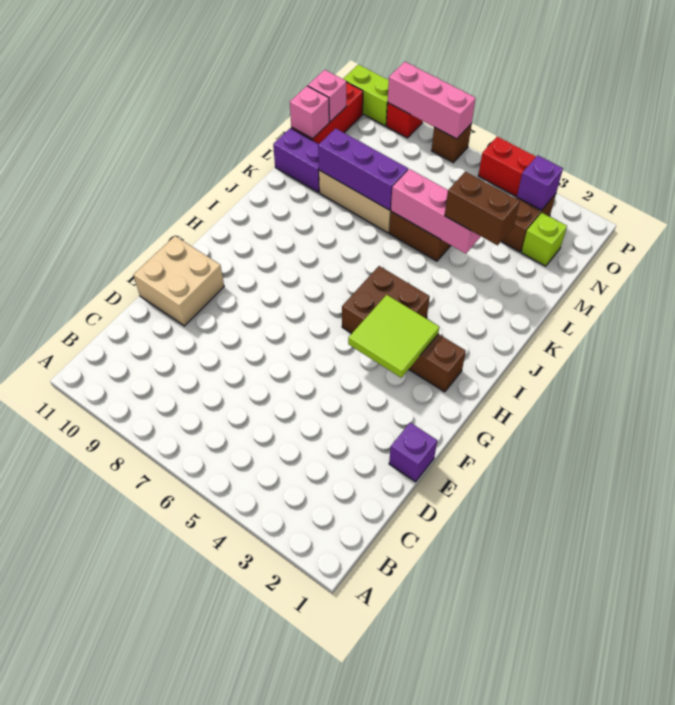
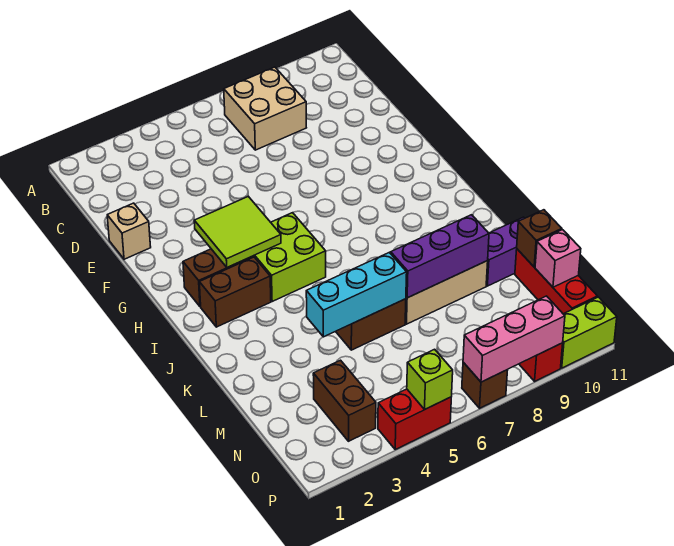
purple brick E1 level 1 -> tan brick E1 level 1
tan brick E10:F11 level 1 -> tan brick B7:C8 level 1
brown brick H4:I5 level 1 -> lime brick H4:I5 level 1
brown brick L3:L4 level 3 -> brown brick I2:I3 level 1
pink brick L4:L6 level 2 -> cyan brick L4:L6 level 2
pink brick M11 level 2 -> brown brick M11 level 2
lime brick N2 level 1 -> lime brick P5 level 2
purple brick O3 level 2 -> none

